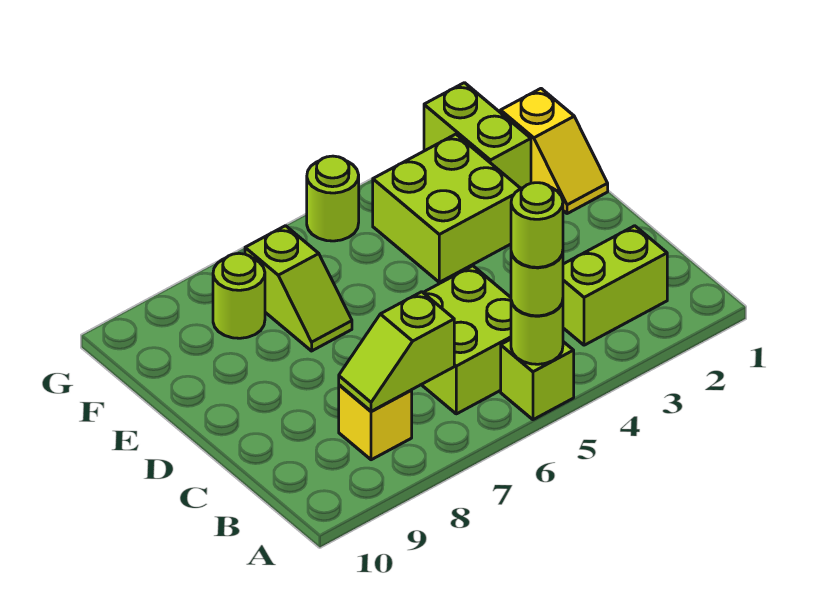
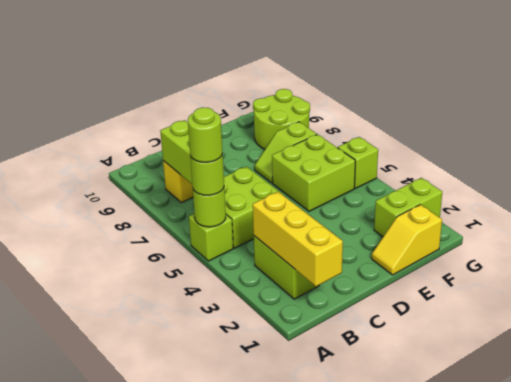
none -> yellow brick B1:B3 level 2
lime slope B7:B8 level 2 top 7 -> lime brick B7:B8 level 2
lime brick E3:F4 level 1 -> lime brick E5:F6 level 1
lime round brick F8 level 1 -> lime round brick F8:G9 level 1
lime round brick G5 level 1 -> lime brick G5 level 1

